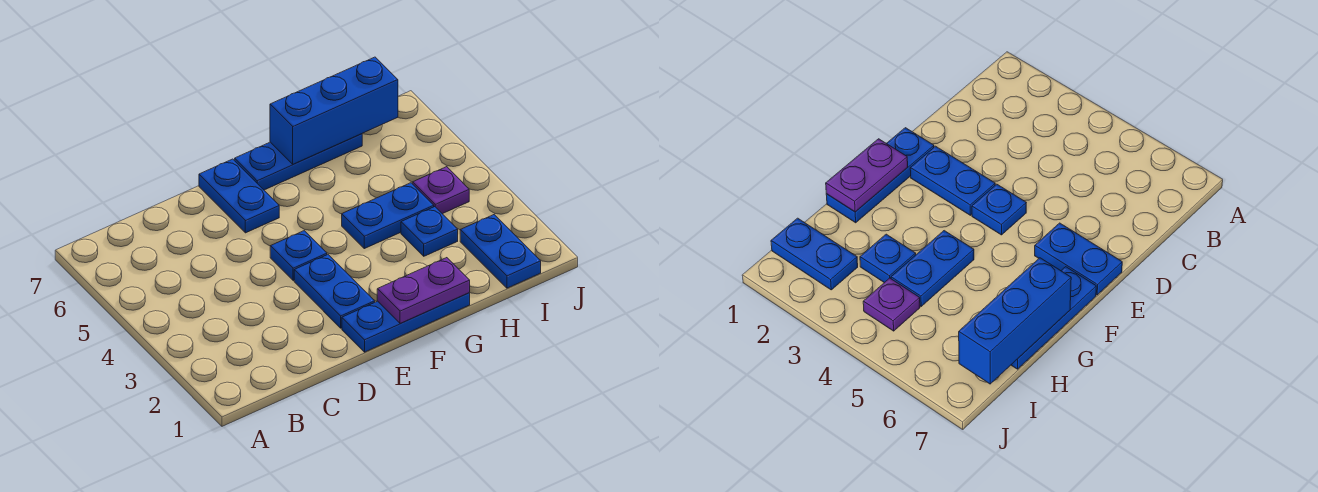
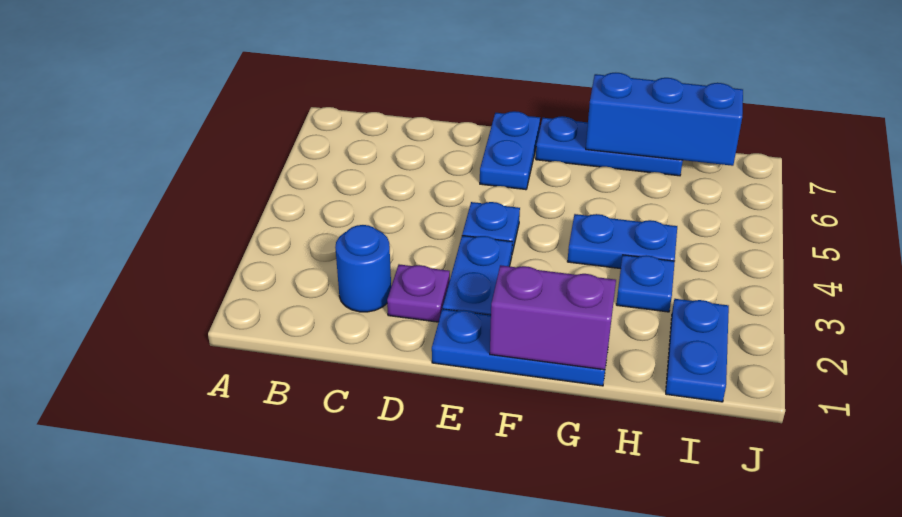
none -> blue round brick C2 level 1
purple plate F1:G1 level 2 -> purple brick F1:G1 level 2
purple plate I4 level 1 -> purple plate D2 level 1

